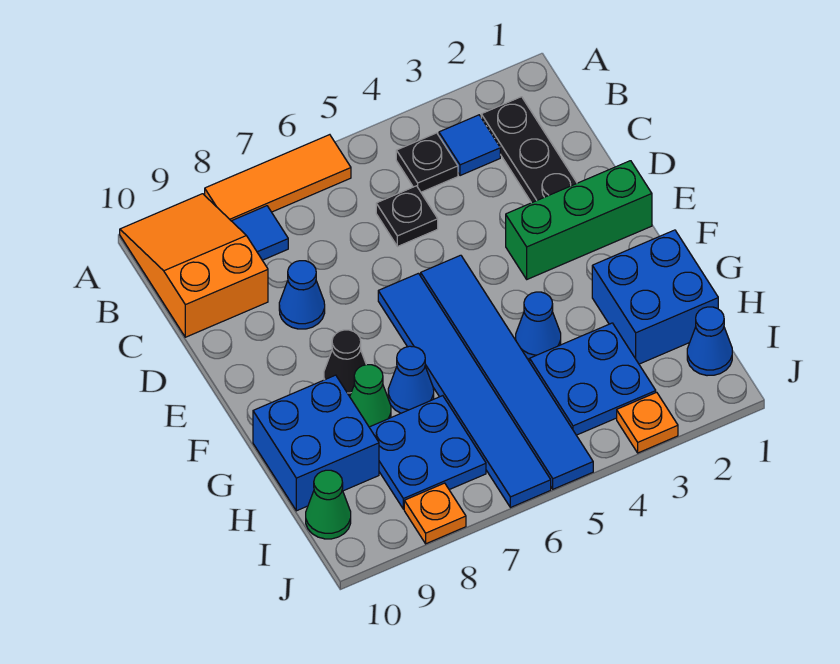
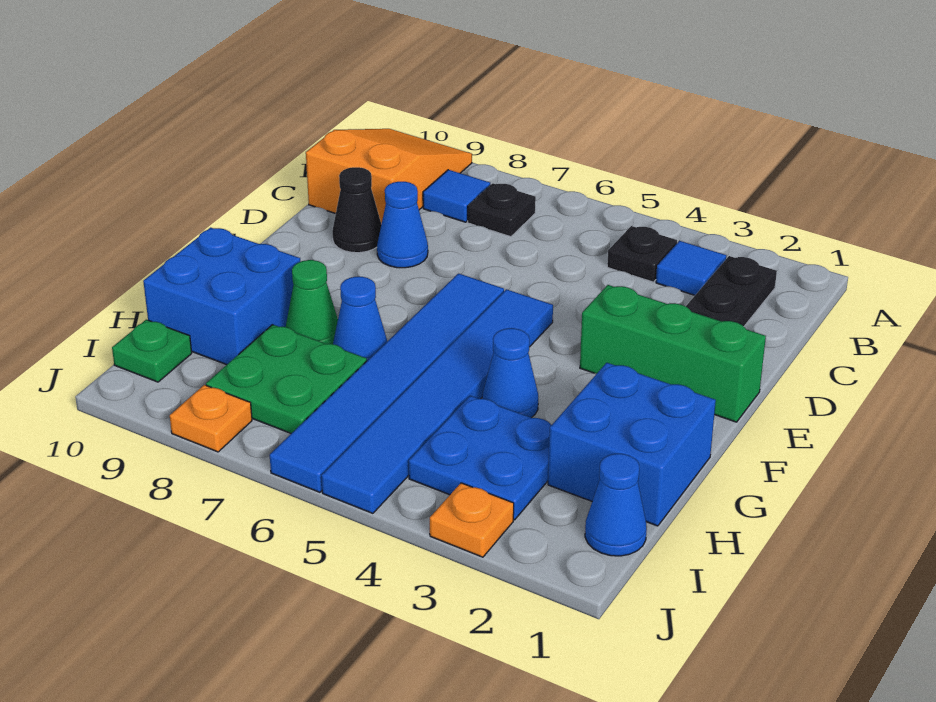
orange tile A6:A8 level 1 -> none
black plate C5 level 1 -> black plate B7 level 1
black cone F8 level 1 -> black cone D9 level 1
blue plate H7:I8 level 1 -> green plate H7:I8 level 1
green cone I10 level 1 -> green plate I10 level 1

